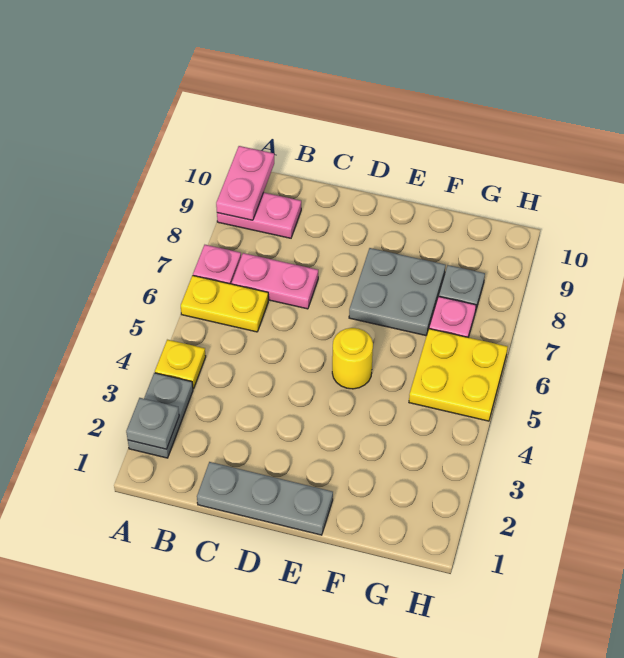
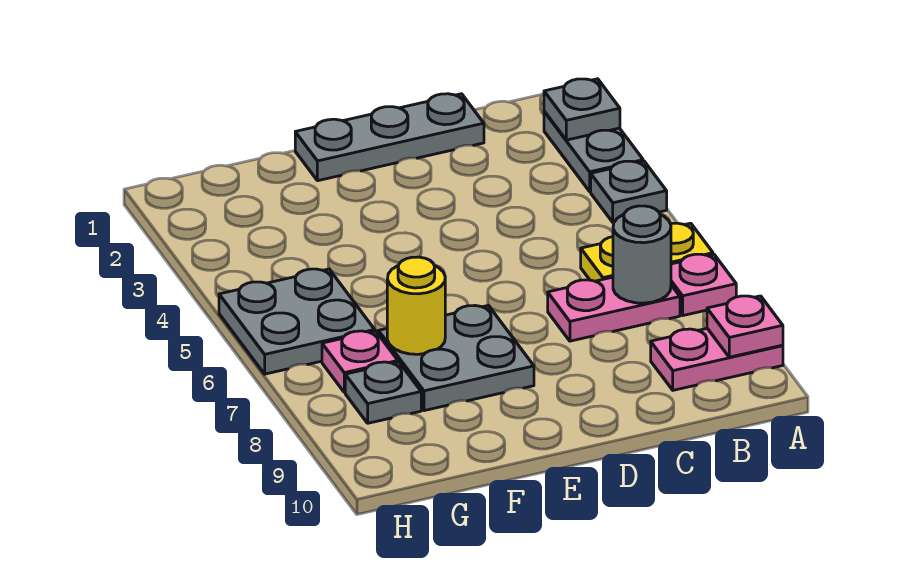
yellow plate A4 level 1 -> grey plate A4 level 1
pink plate A9:A10 level 2 -> pink plate A9 level 2
none -> grey round brick B7 level 2
yellow round brick E5 level 1 -> yellow round brick F7 level 2
yellow plate G5:H6 level 1 -> grey plate G5:H6 level 1

